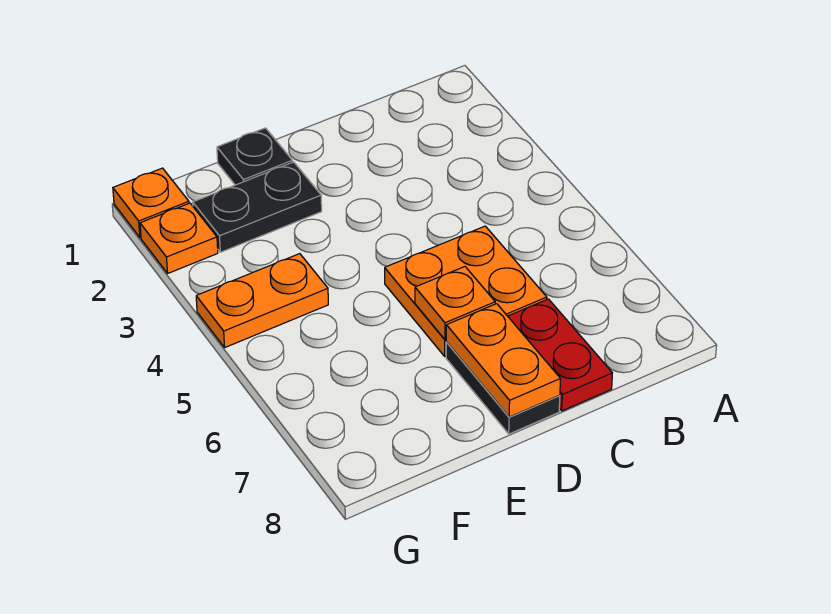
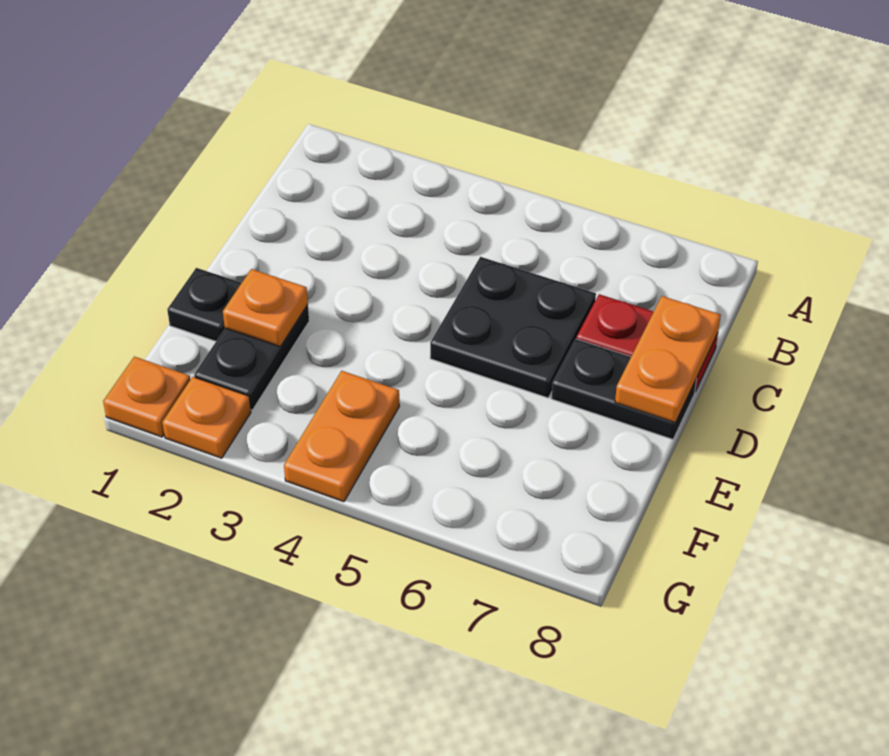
orange plate C5:D6 level 1 -> black plate C5:D6 level 1
orange plate D6 level 2 -> orange plate E2 level 2
orange plate D7:D8 level 2 -> orange plate C8:D8 level 2

